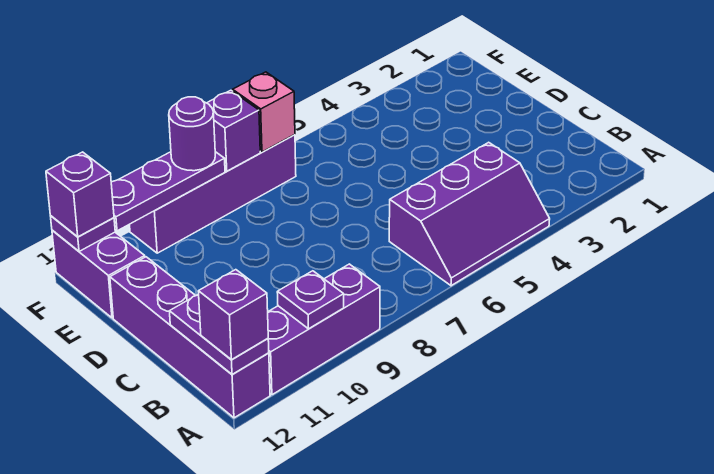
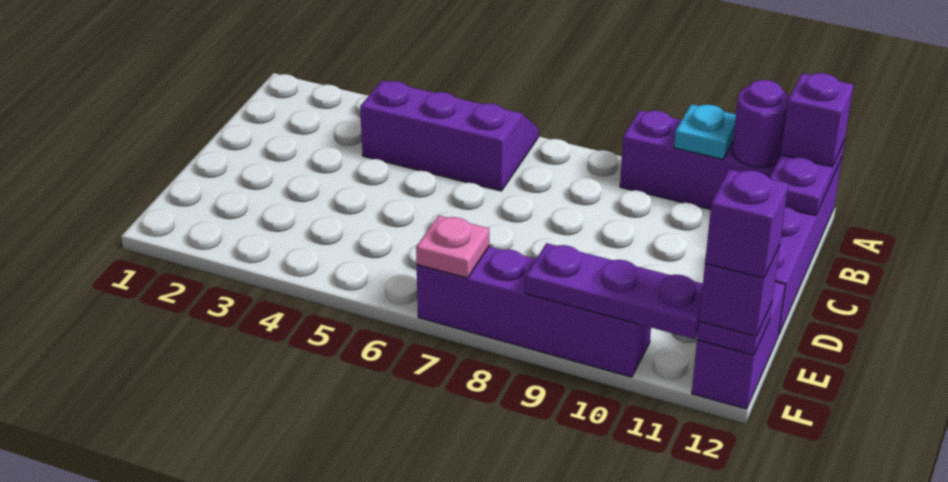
purple plate A10 level 2 -> cyan plate A10 level 2
pink brick F7 level 2 -> pink plate F7 level 2
purple brick F8 level 2 -> purple brick F12 level 4
purple round brick F9 level 3 -> purple round brick A11 level 2

